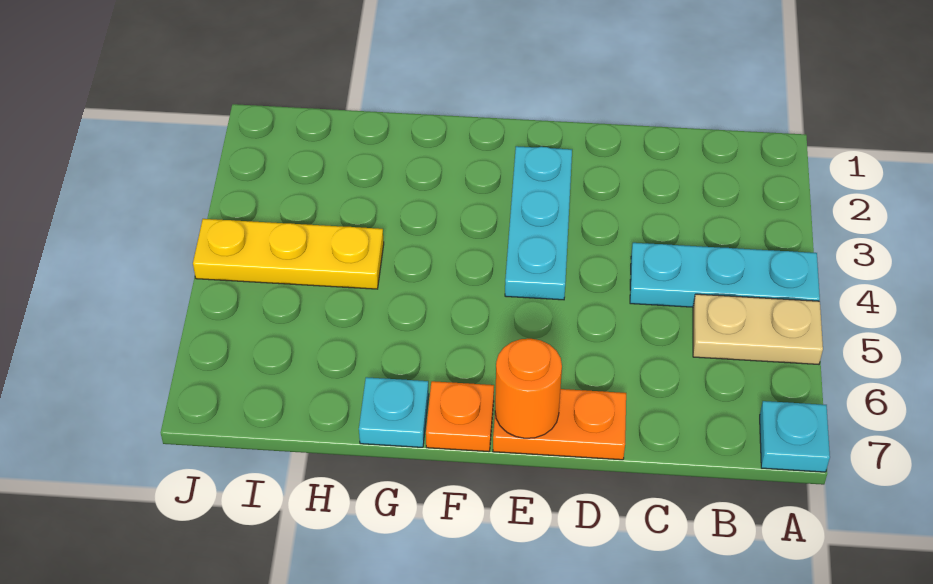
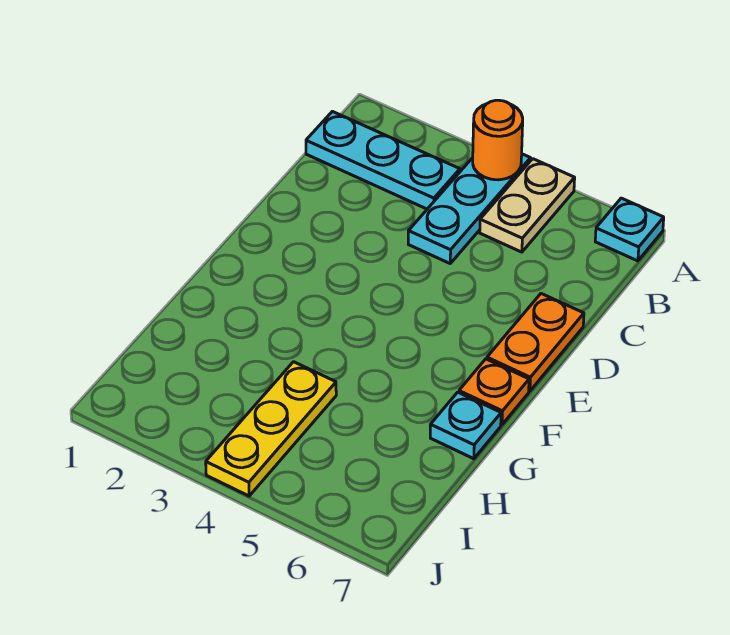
cyan plate E2:E4 level 1 -> cyan plate B1:B3 level 1
orange round brick E7 level 2 -> orange round brick A4 level 2

